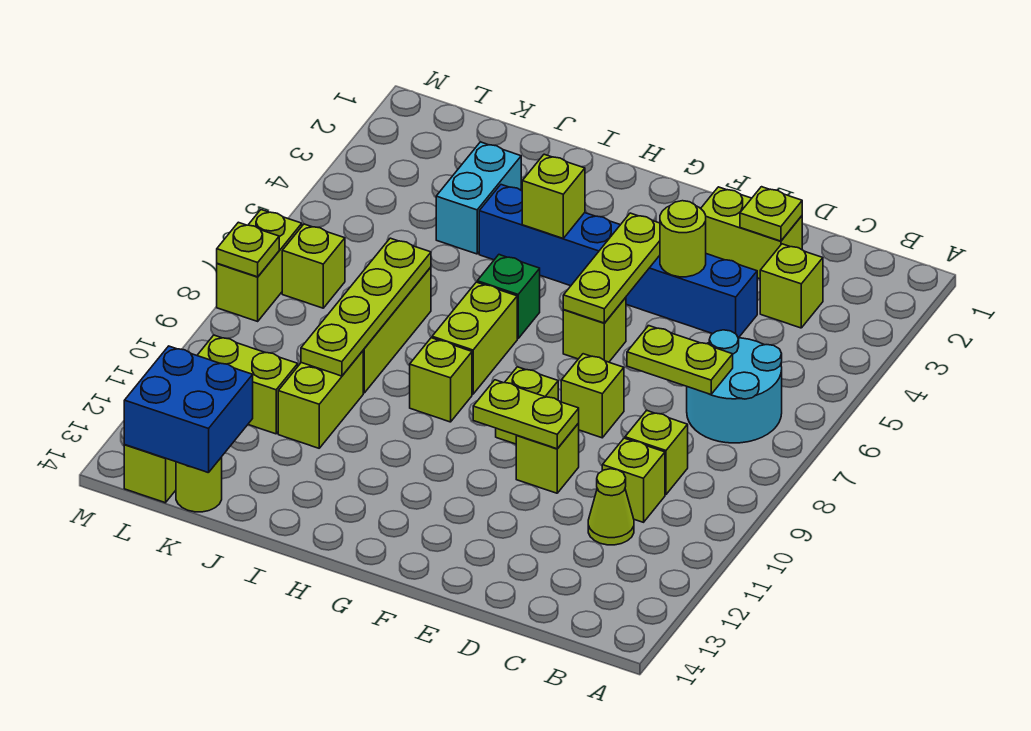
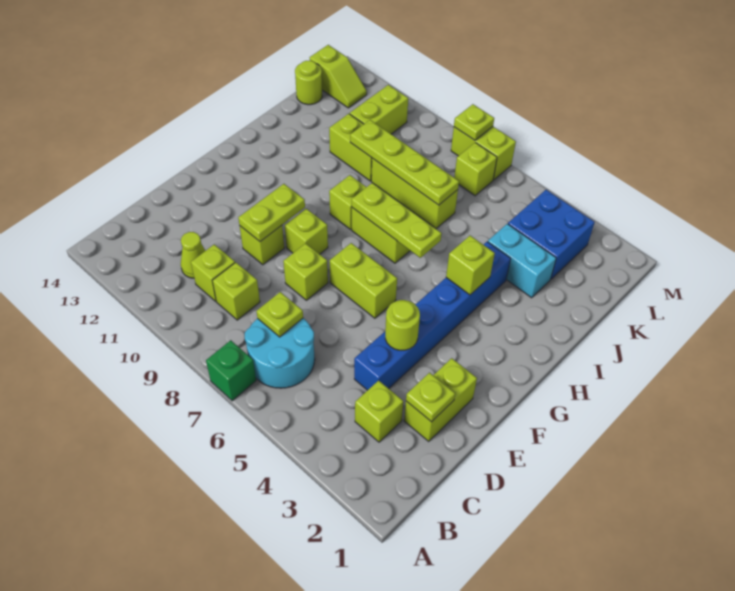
lime plate C7:D7 level 2 -> lime plate C7 level 2
lime plate F4:F6 level 2 -> lime plate H6:H8 level 2
lime brick F6 level 1 -> lime brick F6:F7 level 1
green brick H6 level 1 -> green brick A7 level 1
blue brick K13:L14 level 2 -> blue brick K3:L4 level 1

